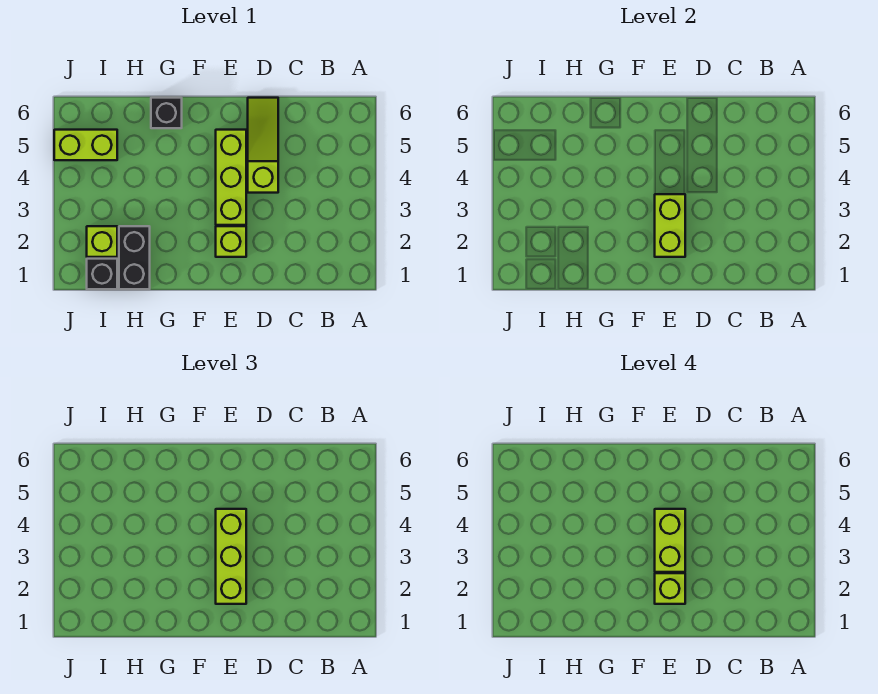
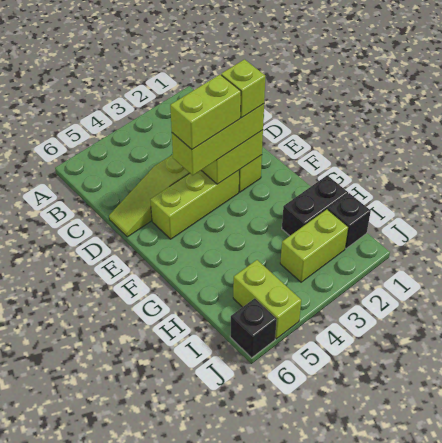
black brick G6 level 1 -> black brick J6 level 1
lime brick I2 level 1 -> lime brick I2:I3 level 1

